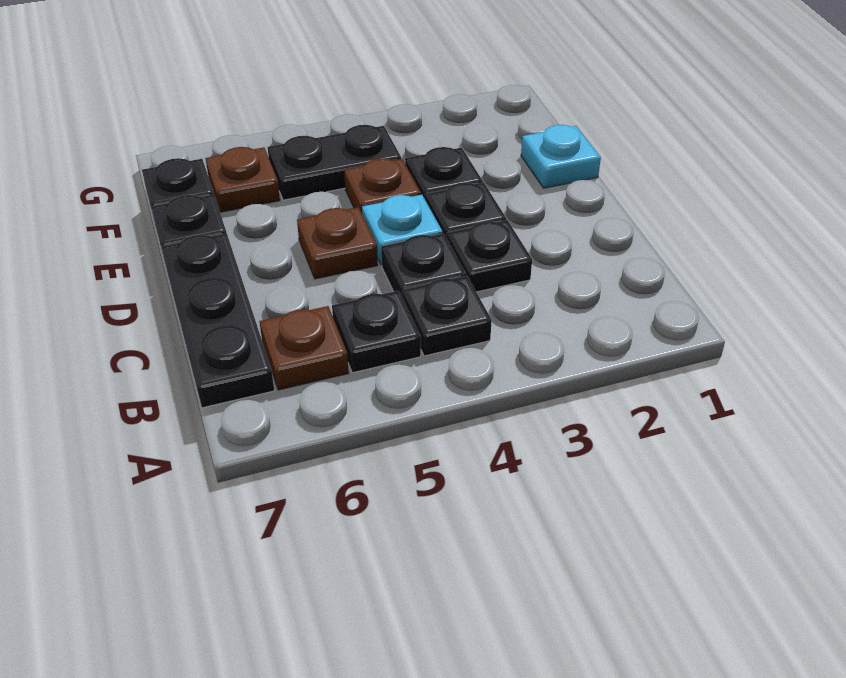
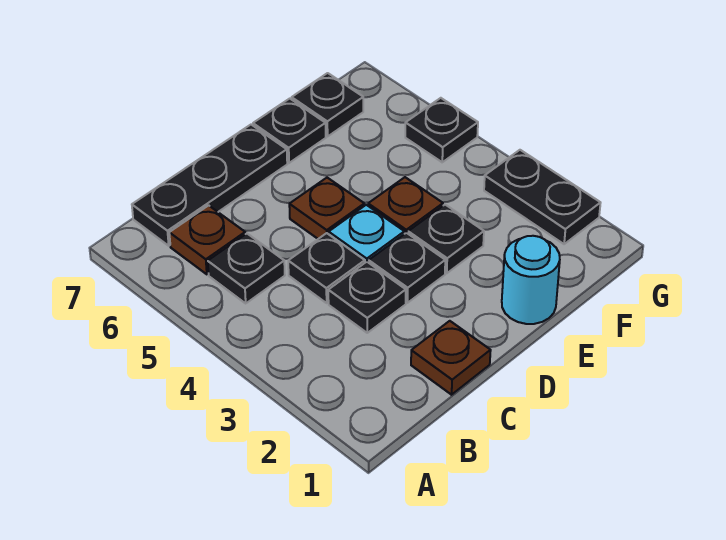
black plate B4 level 1 -> black plate G5 level 1
cyan plate E1 level 1 -> cyan round brick E1 level 1
black plate F4:F5 level 1 -> black plate G2:G3 level 1
brown plate F6 level 1 -> brown plate C1 level 1

